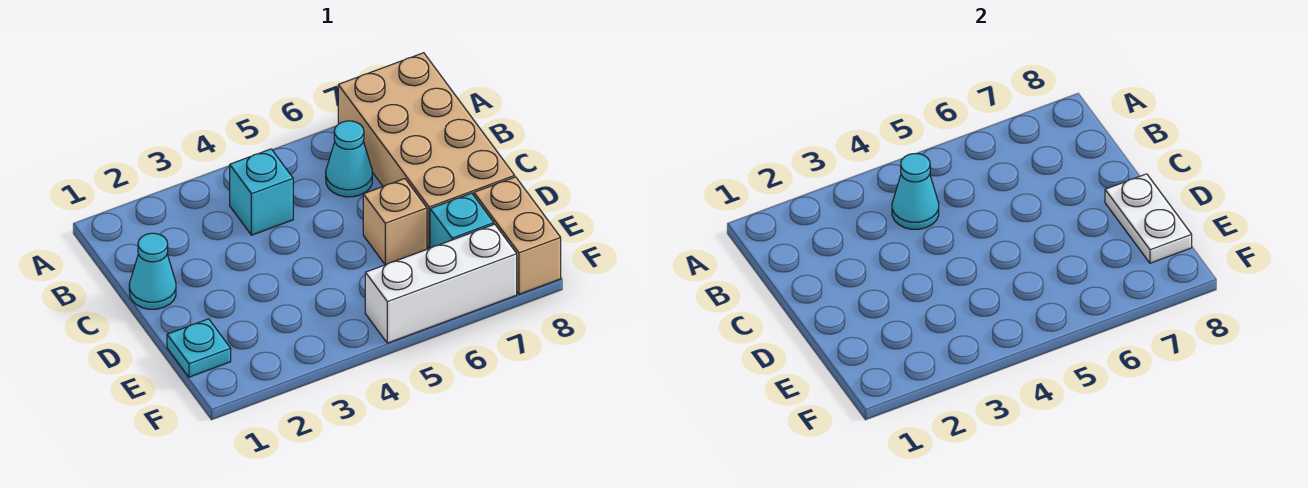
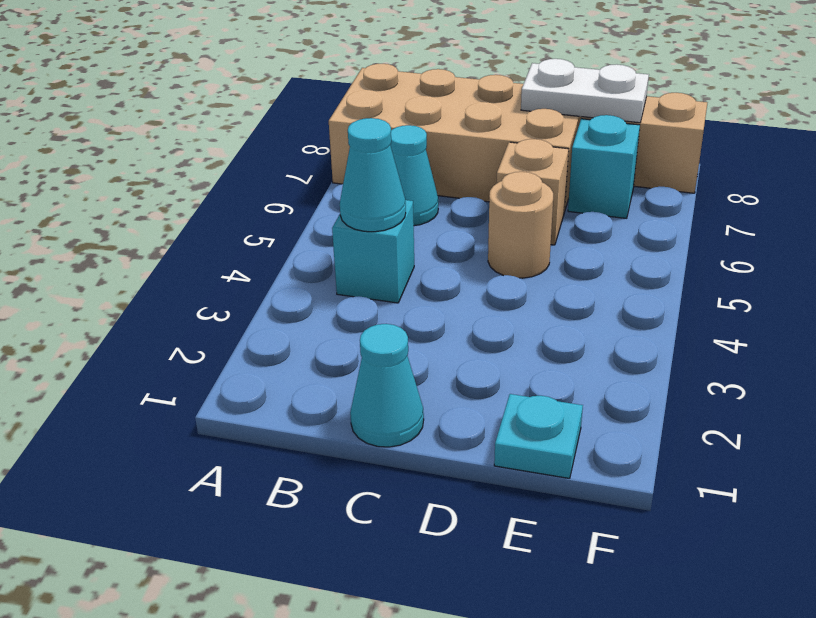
none -> tan round brick D5 level 1
white brick F5:F7 level 1 -> none

